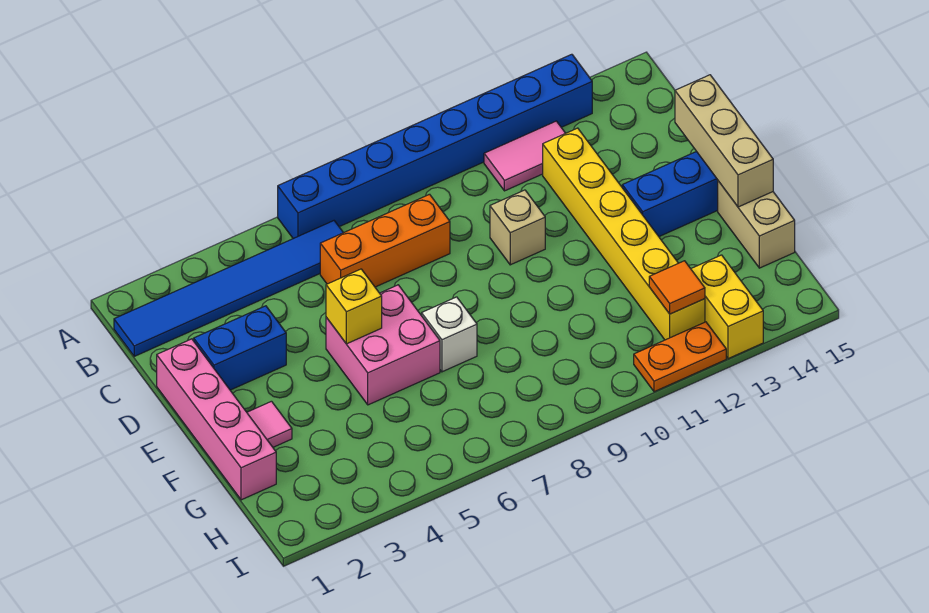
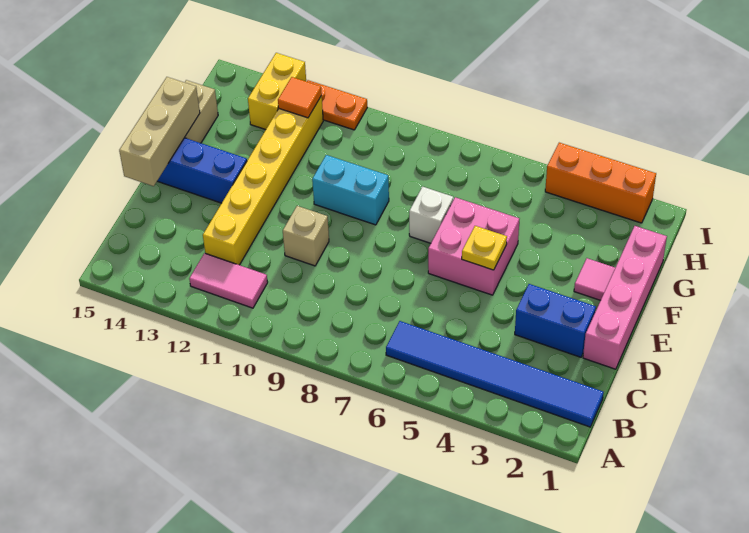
blue brick A6:A13 level 1 -> none
orange brick C6:C8 level 1 -> orange brick I2:I4 level 1
yellow brick E5 level 2 -> yellow plate E5 level 2
none -> cyan brick F9:F10 level 1

